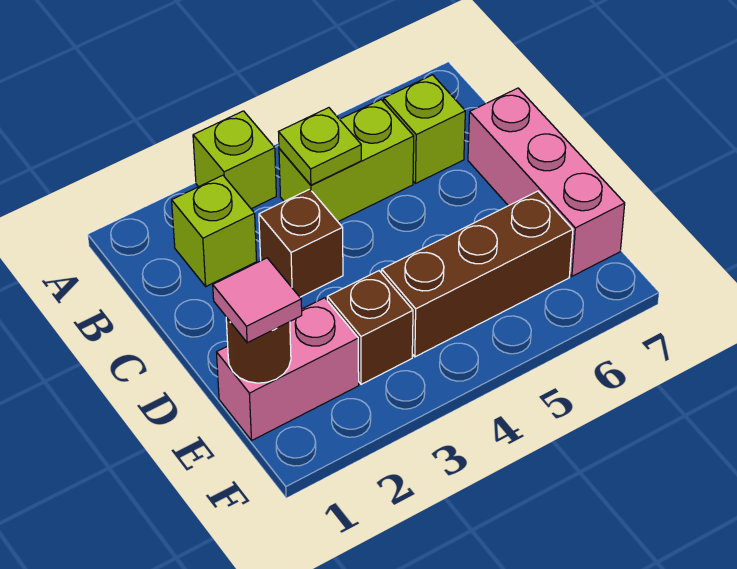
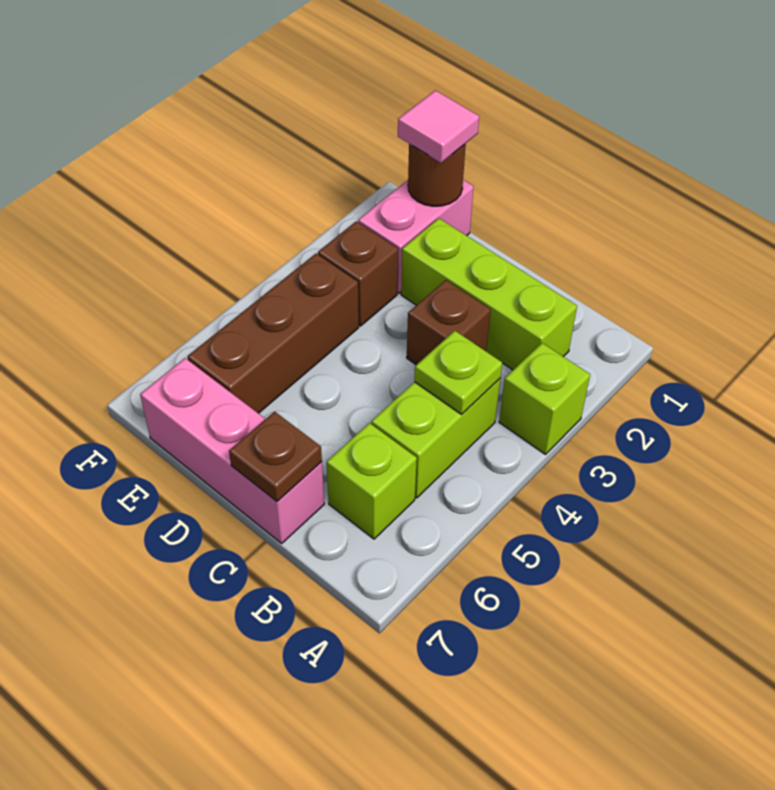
lime brick B2 level 1 -> lime brick B2:D2 level 1
none -> brown plate C7 level 2

